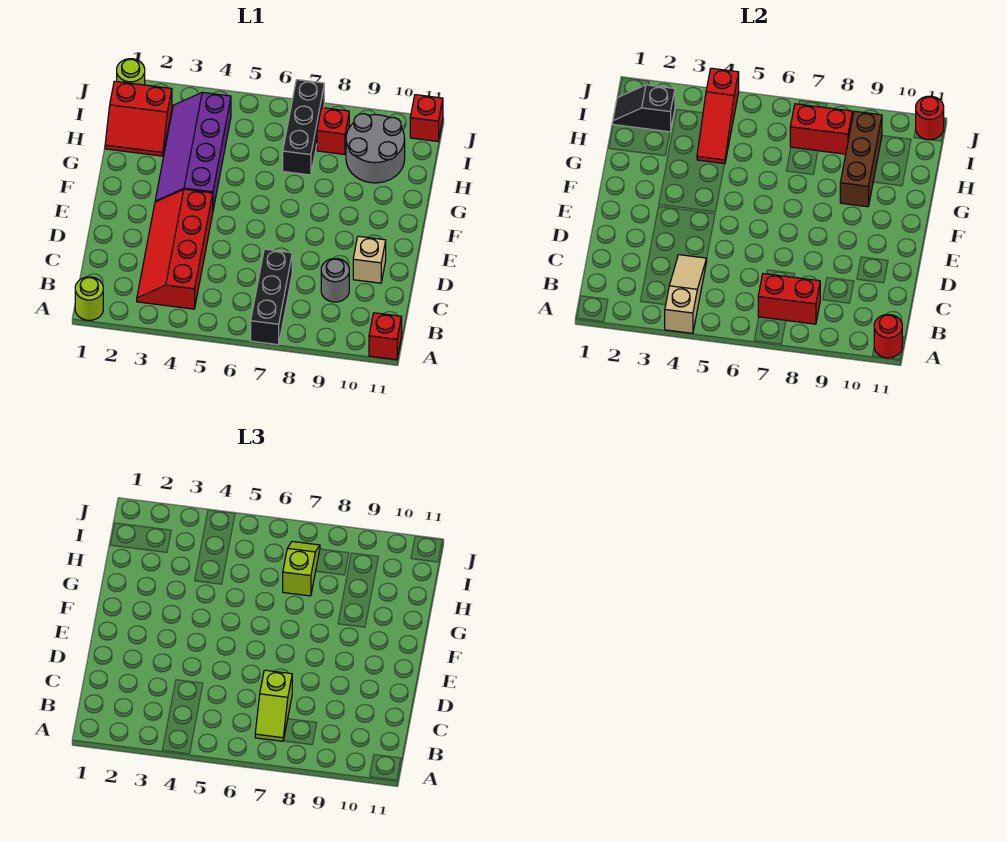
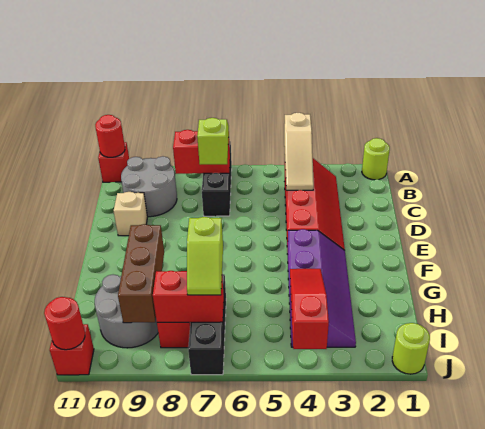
grey round brick C9 level 1 -> grey round brick B9:C10 level 1
red slope H1:I2 level 1 top I -> none
black slope I1:I2 level 2 top 2 -> none

